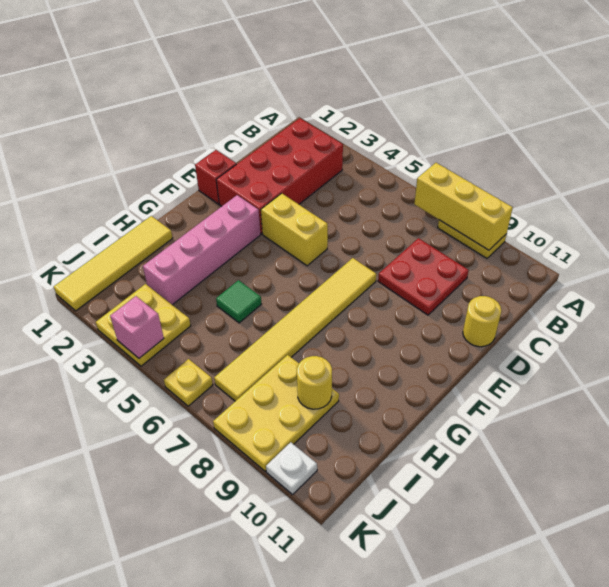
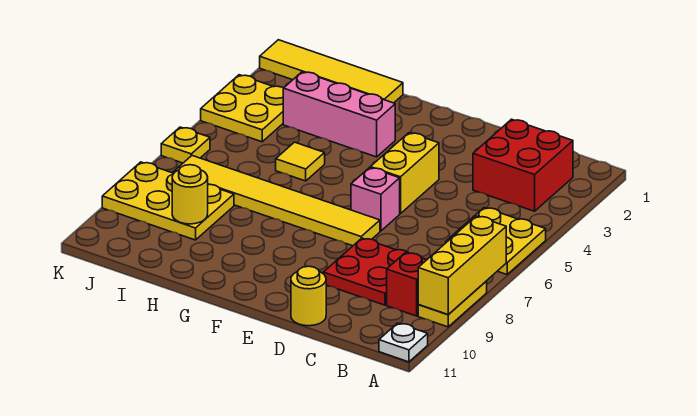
none -> yellow plate A5:B6 level 1
red brick B2:E3 level 1 -> red brick B2:C3 level 1
red brick E1 level 1 -> red brick B9 level 1
pink brick F3:I3 level 1 -> pink brick G3:I3 level 1
green tile H5 level 1 -> yellow tile H5 level 1
pink brick K4 level 2 -> pink brick E6 level 1
white plate K10 level 1 -> white plate A11 level 1

